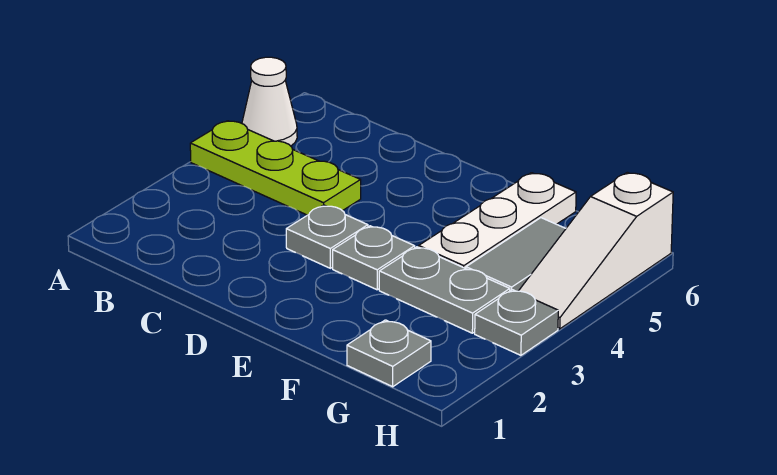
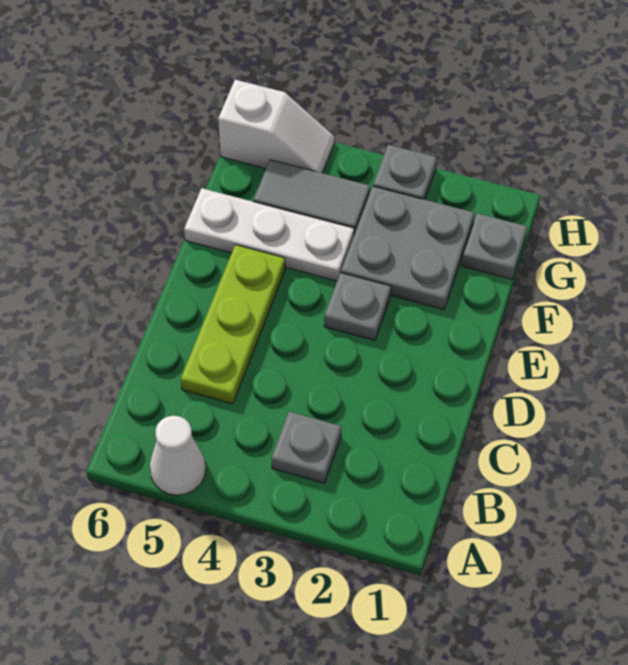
lime plate A4:C4 level 1 -> lime plate C5:E5 level 1
grey plate D3 level 1 -> grey plate B3 level 1
grey plate F3:G3 level 1 -> grey plate F2:G3 level 1
white slope H4:H6 level 1 top 6 -> white slope H5:H6 level 1 top 6

